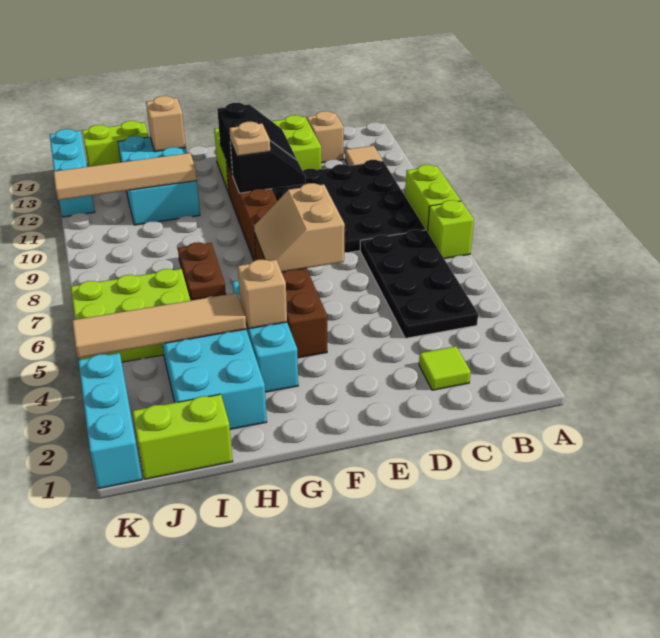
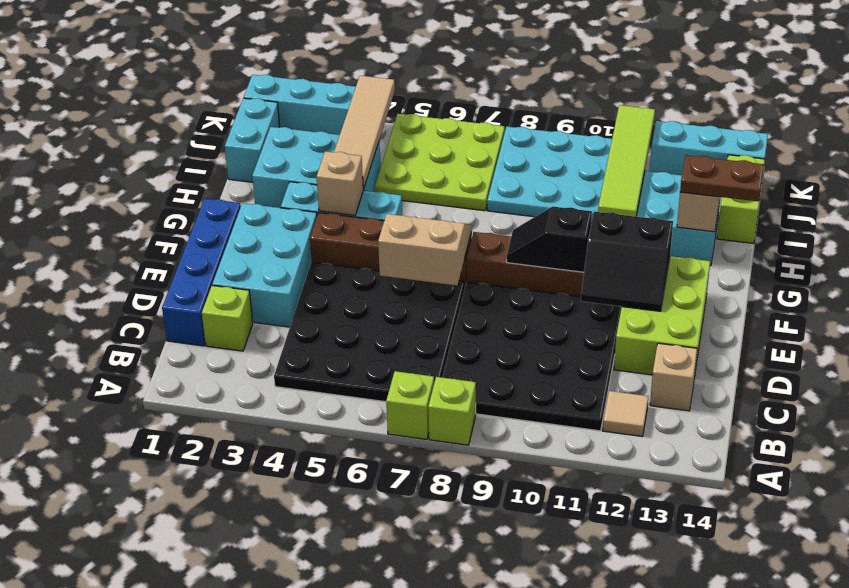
lime brick A8:A9 level 1 -> lime brick A8 level 1
black plate B4:C7 level 1 -> black plate B4:E7 level 1
none -> blue brick C1:F1 level 1
lime tile C2 level 1 -> lime brick C2 level 1
none -> cyan brick D2:F3 level 1
black slope E10:F10 level 2 top F -> black slope F9:F10 level 2 top 10
tan plate F10 level 3 -> none
brown plate H7:H8 level 1 -> brown plate H13:H14 level 3
tan tile H11:K11 level 2 -> lime tile H11:K11 level 2
lime brick I1:J1 level 1 -> cyan brick I1:J1 level 1
none -> cyan plate I8:K10 level 1

